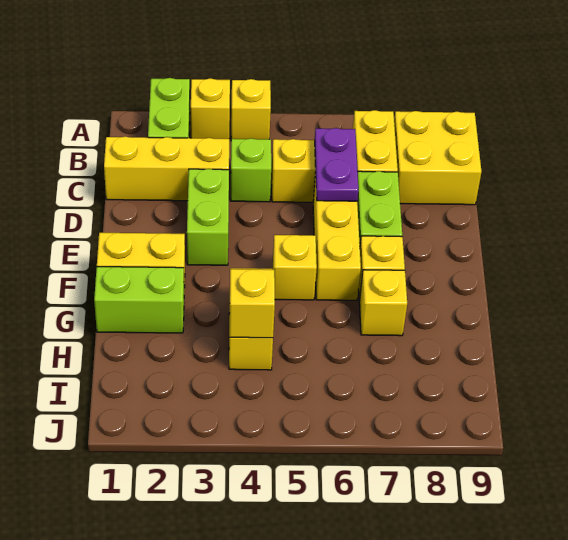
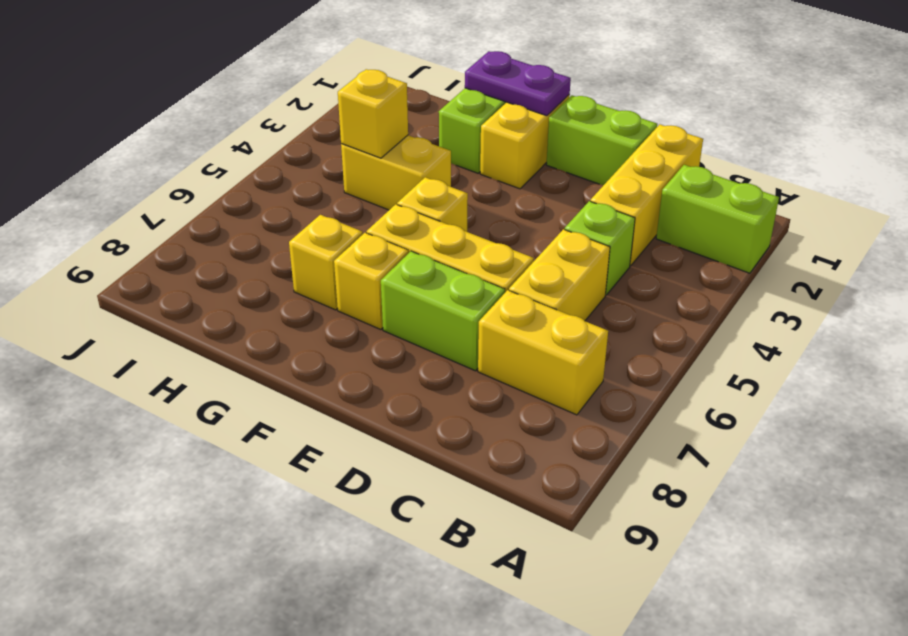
yellow brick A3 level 1 -> none
yellow brick A4 level 1 -> none
yellow brick B8:C9 level 1 -> none
purple plate C6:D6 level 2 -> purple plate F1:G1 level 2
lime brick D3:E3 level 1 -> lime brick D1:E1 level 1

